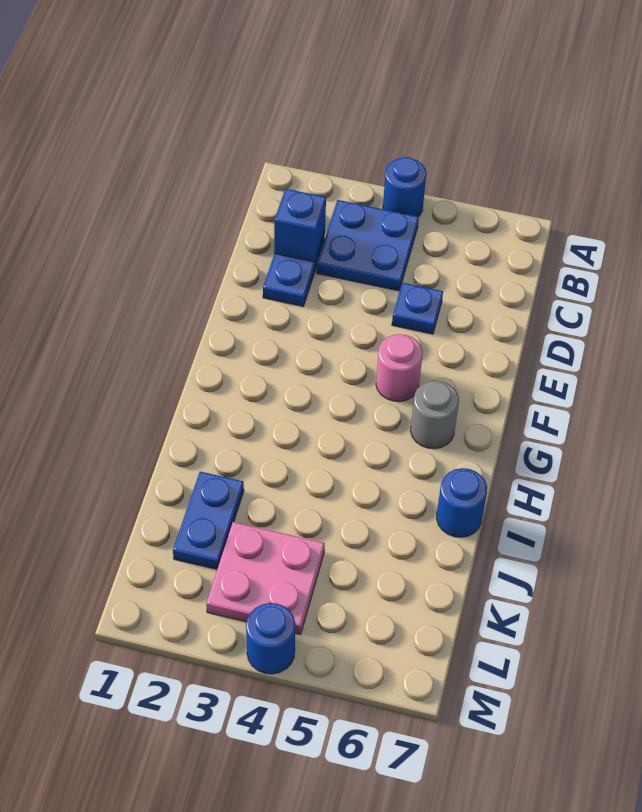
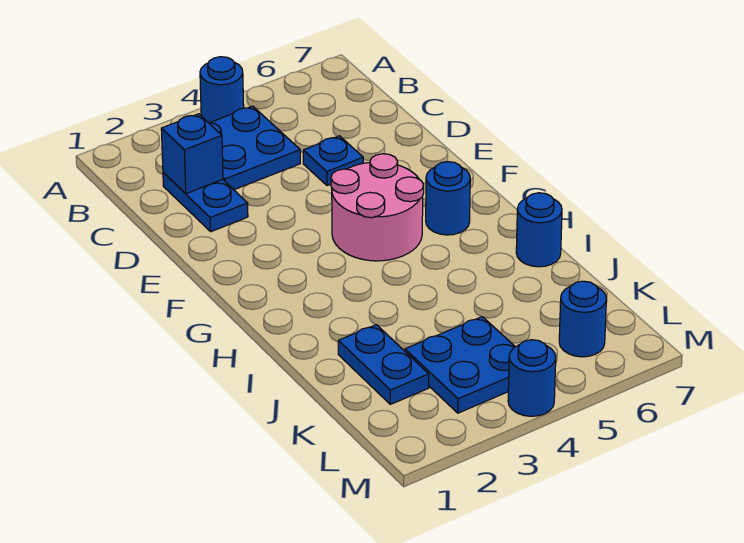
pink round brick F5 level 1 -> pink round brick F4:G5 level 1
grey round brick G6 level 1 -> blue round brick G6 level 1
pink plate K3:L4 level 1 -> blue plate K3:L4 level 1
none -> blue round brick L6 level 1

